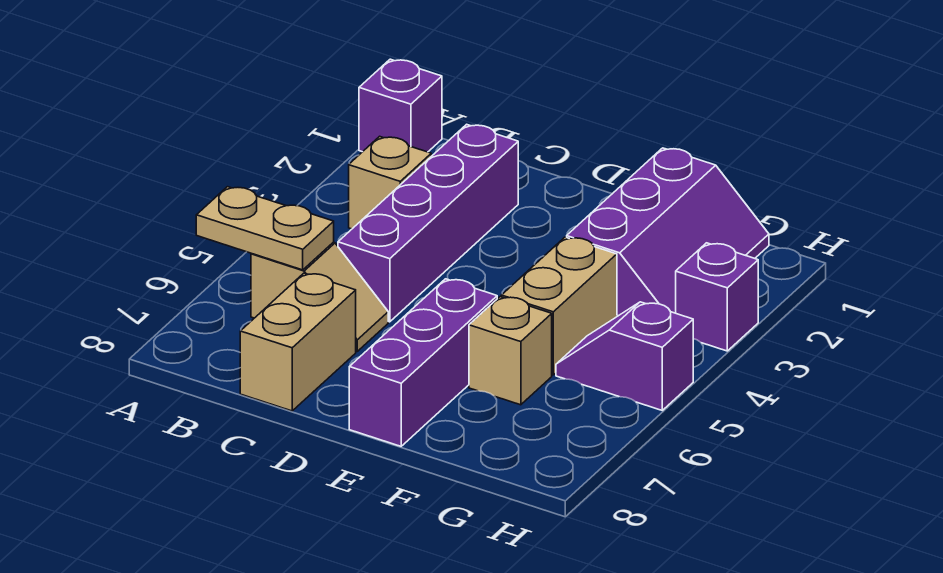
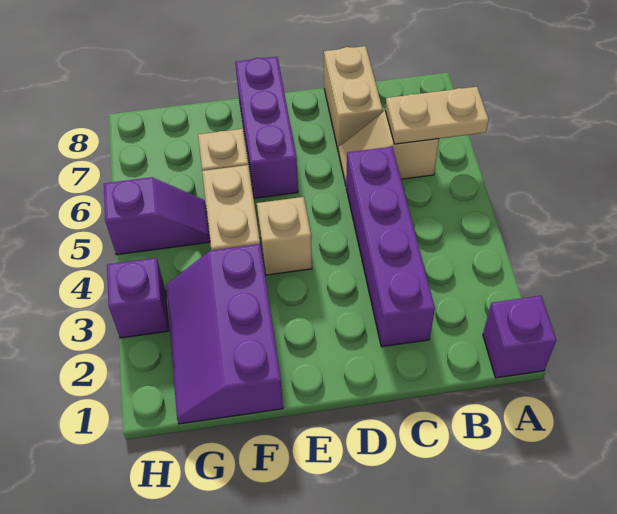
tan brick B3 level 1 -> tan brick E4 level 1

